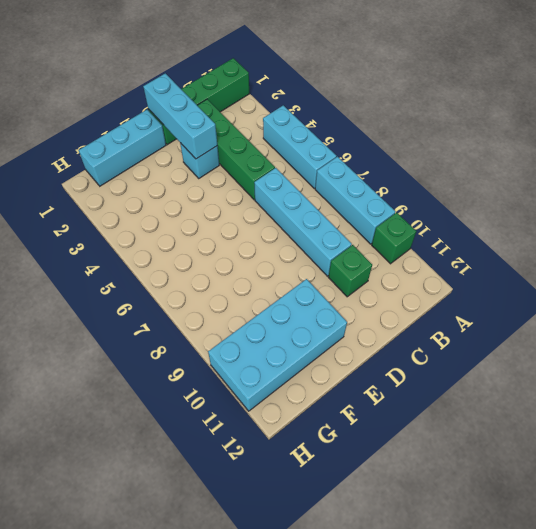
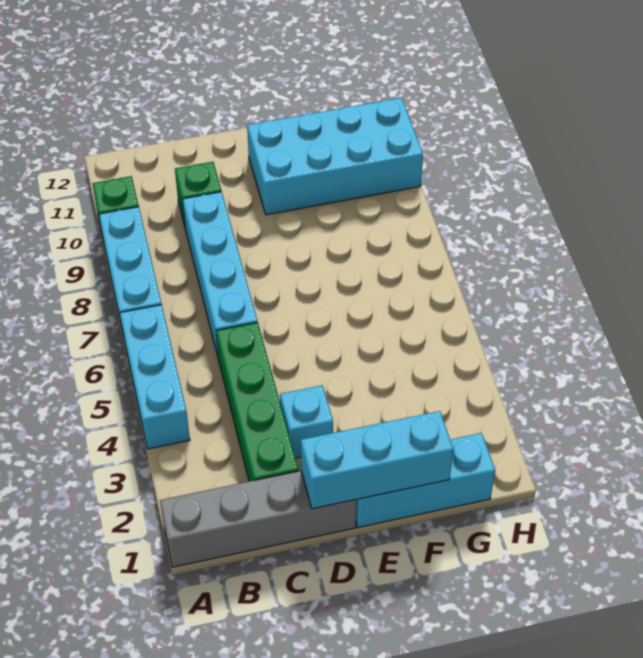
green brick A1:D1 level 1 -> grey brick A1:D1 level 1
cyan brick D1:D3 level 2 -> cyan brick D1:F1 level 2

